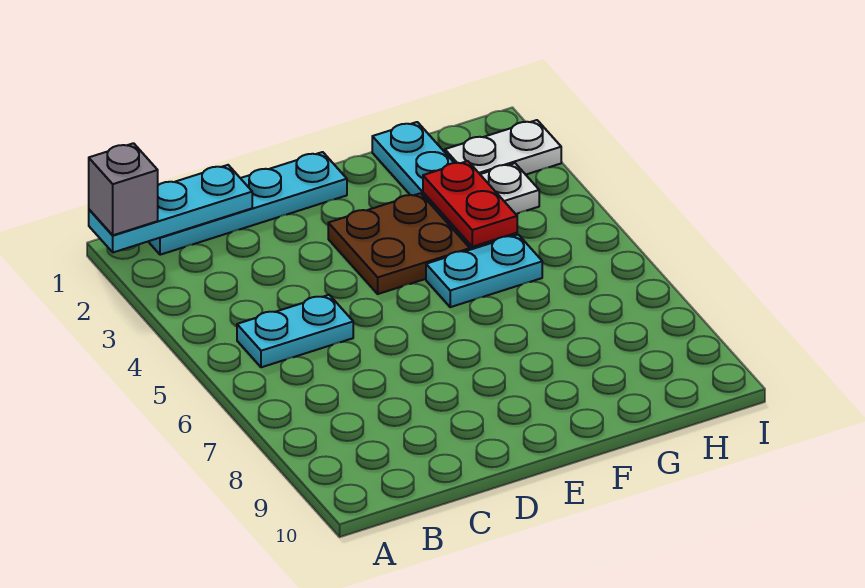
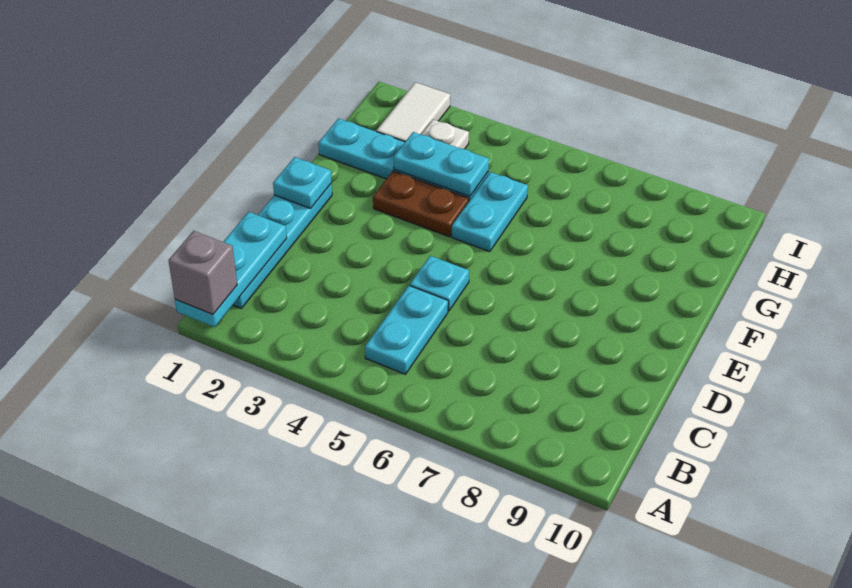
none -> cyan plate D5 level 1
none -> cyan plate E1 level 2
brown plate E3:F4 level 1 -> brown plate F3:F4 level 1
red plate G3:G4 level 2 -> cyan plate G3:G4 level 2
white plate H2:I2 level 1 -> white tile H2:I2 level 1

